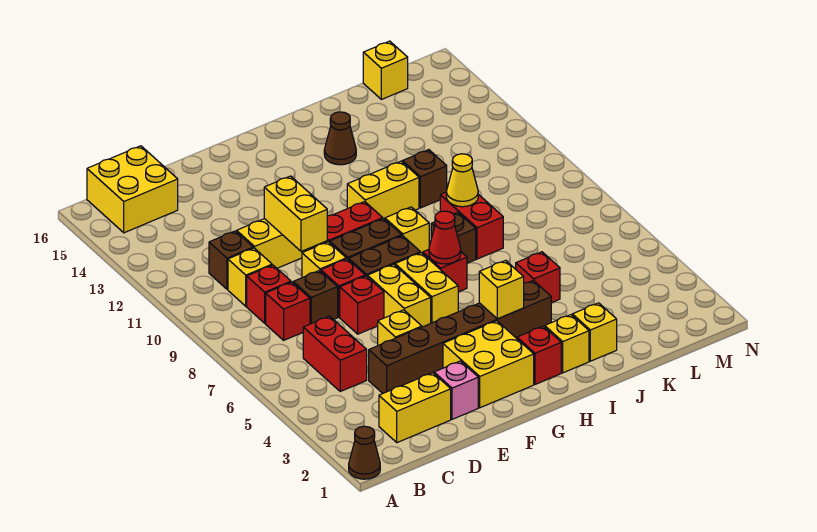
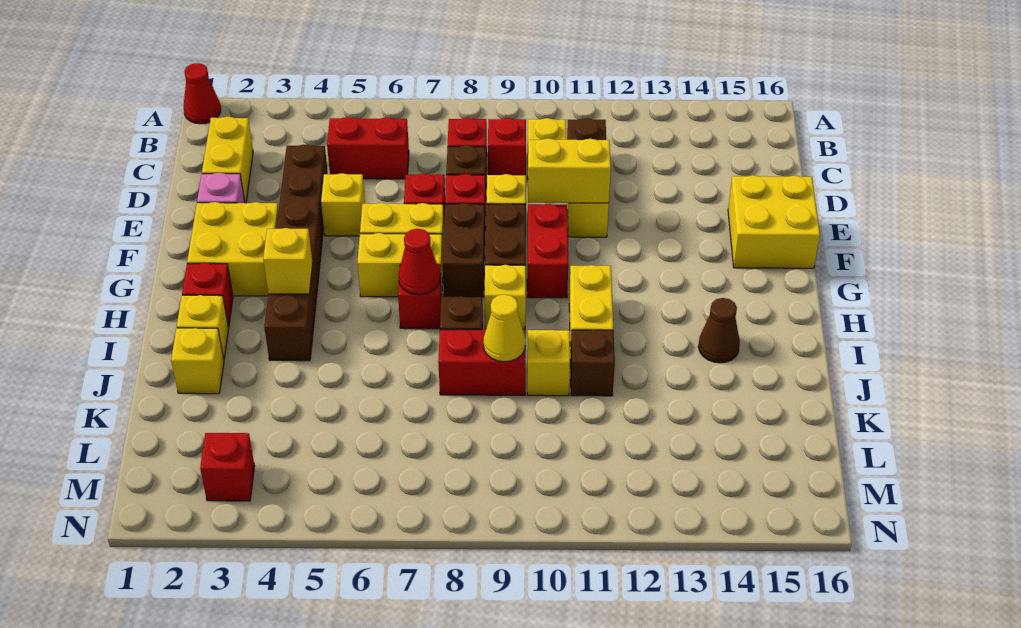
brown cone A1 level 1 -> red cone A1 level 1
yellow brick B15:C16 level 1 -> yellow brick E15:F16 level 1
red brick J5 level 1 -> red brick M3 level 1
yellow brick L16 level 1 -> yellow brick J10 level 1

